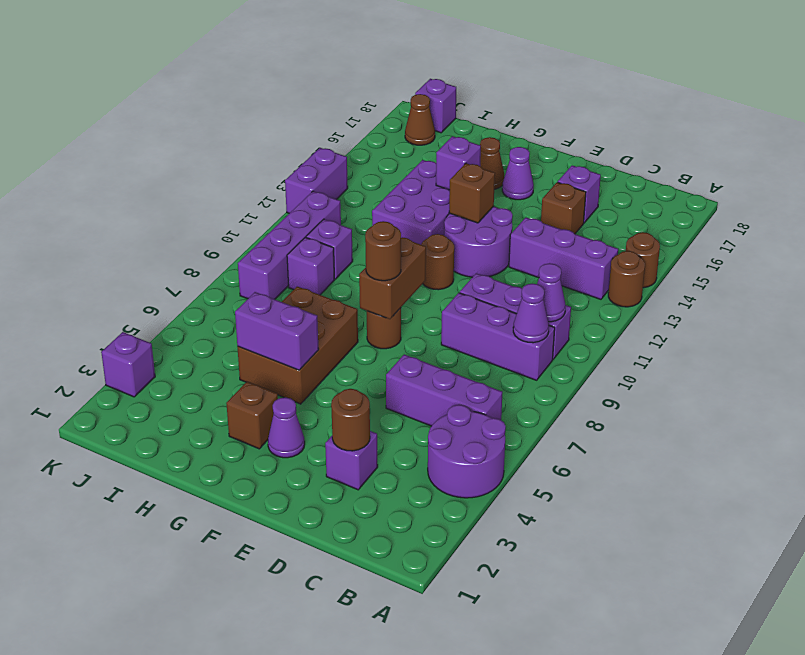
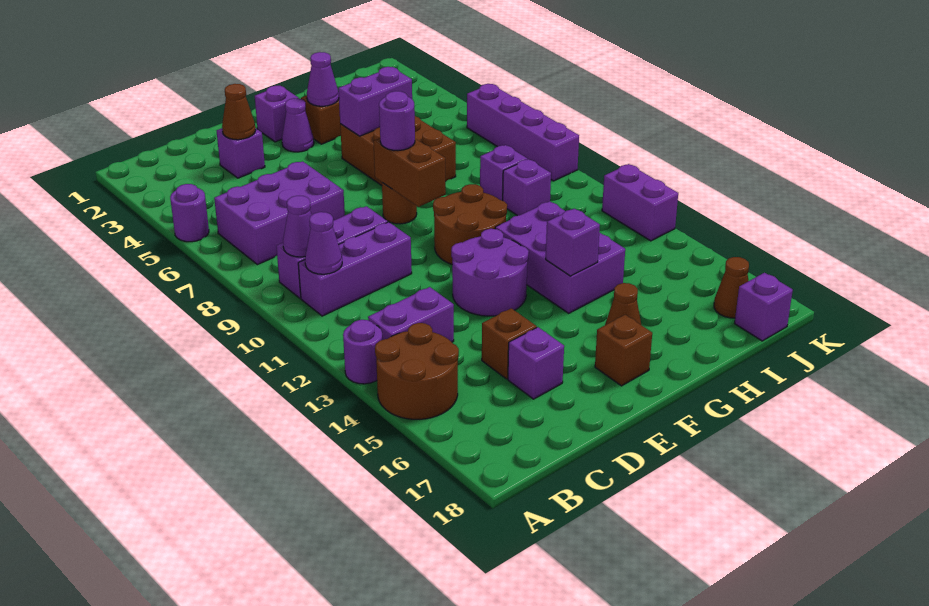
purple round brick A4:B5 level 1 -> purple round brick A5 level 1
brown round brick A13 level 1 -> purple round brick A13 level 1
brown round brick A14 level 1 -> brown round brick A14:B15 level 1
purple brick B6:D6 level 1 -> purple brick B6:D7 level 1
purple brick B13:D13 level 1 -> purple brick B13:C13 level 1
brown round brick D3 level 2 -> brown cone D3 level 2
brown round brick F8 level 3 -> purple round brick F8 level 3
brown round brick F11 level 1 -> brown round brick F10:G11 level 1
brown brick F13 level 2 -> brown brick F17 level 1
purple cone F16 level 1 -> purple cone G3 level 2
purple brick J8:J11 level 1 -> purple brick K6:K9 level 1
purple brick K3 level 1 -> purple brick F2 level 1

